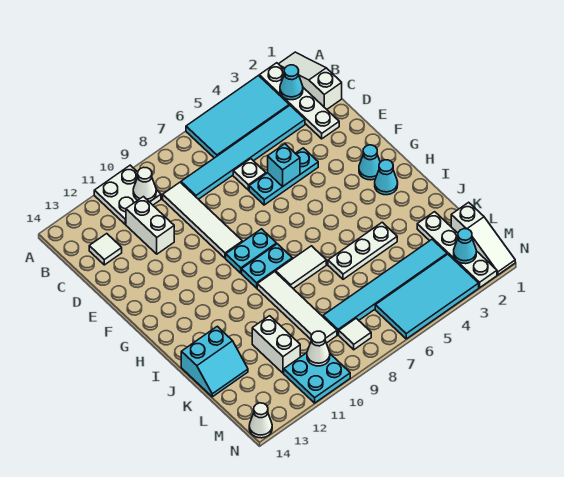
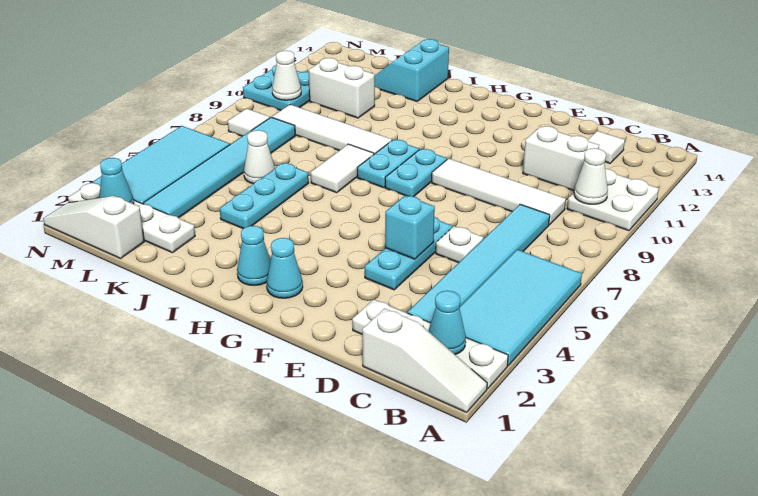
white plate J4:J6 level 1 -> cyan plate J4:J6 level 1
white cone N14 level 1 -> white cone K6 level 1

